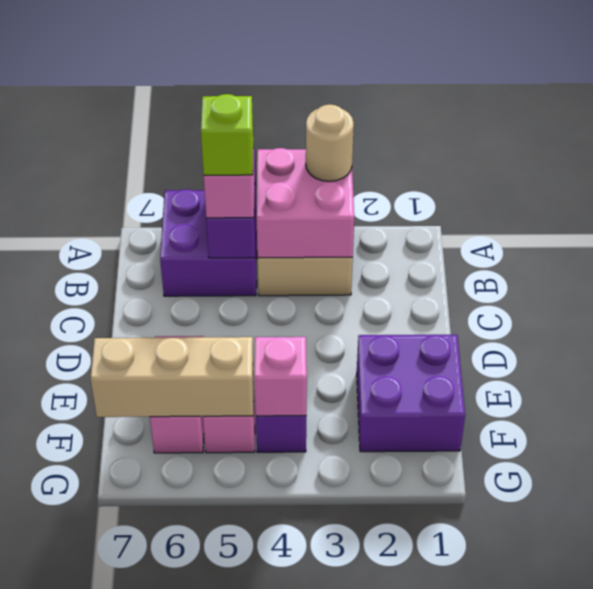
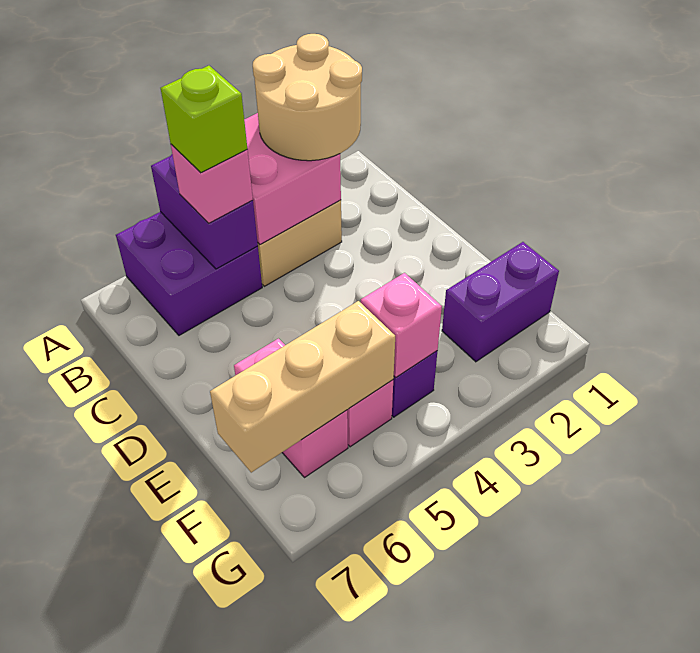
tan round brick A3 level 3 -> tan round brick A2:B3 level 3
purple brick E1:F2 level 1 -> purple brick F1:F2 level 1

